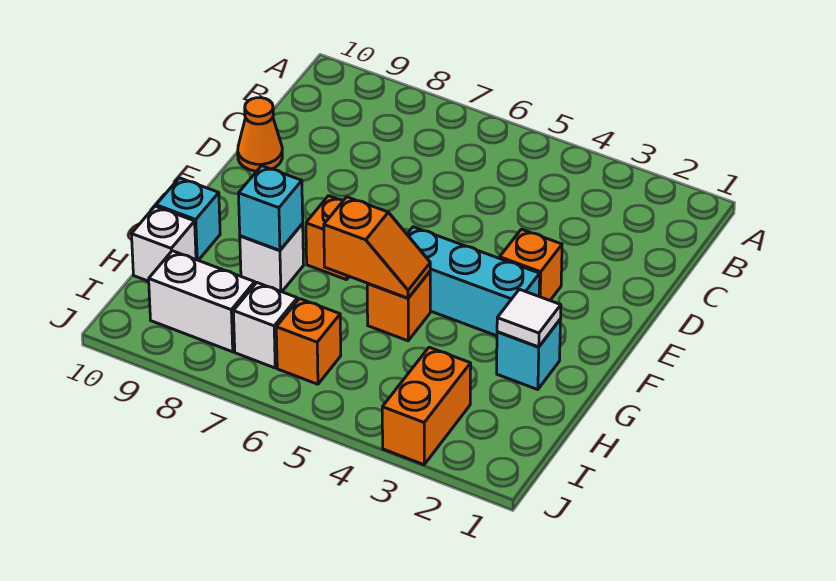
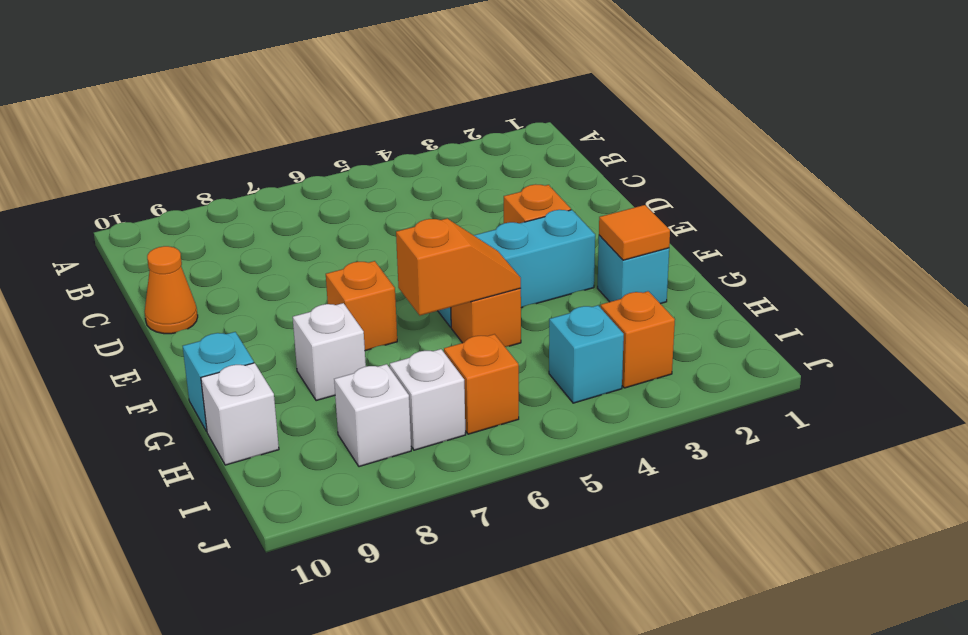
white tile G2 level 2 -> orange tile G2 level 2
cyan brick G8 level 2 -> cyan brick I4 level 1
orange brick I3:J3 level 1 -> orange brick I3 level 1
white brick I8:I9 level 1 -> white brick I8 level 1

